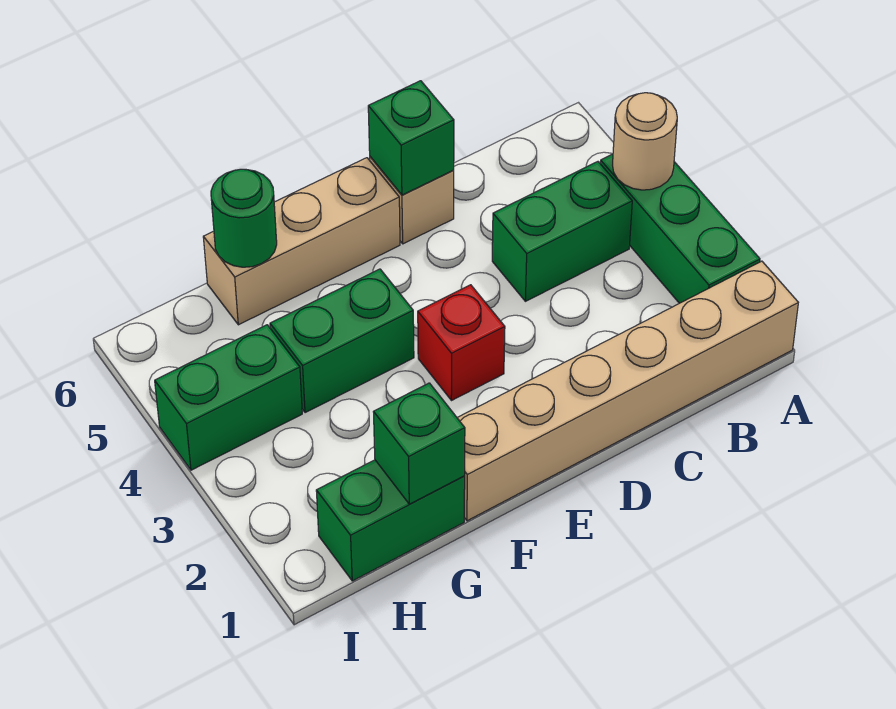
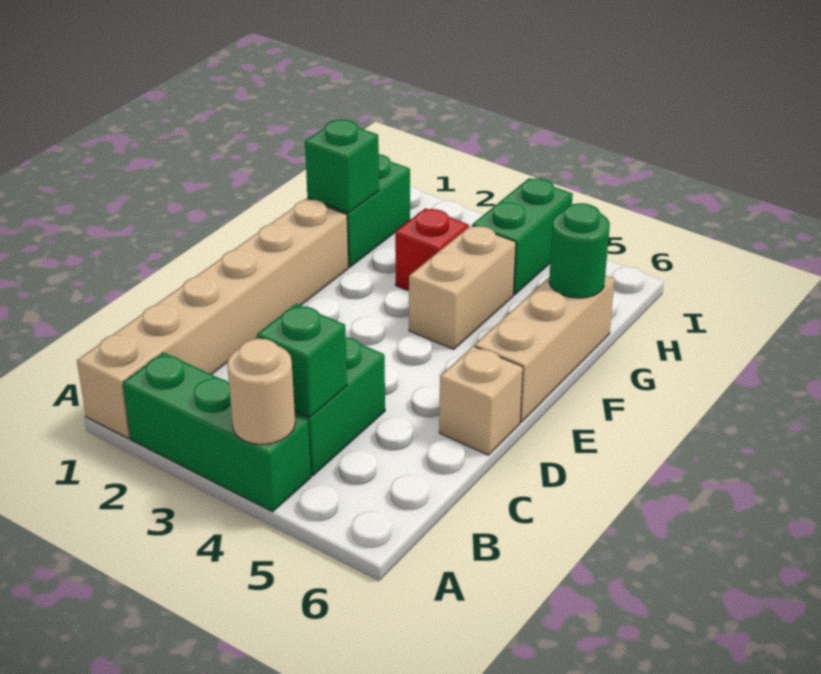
green brick D6 level 2 -> green brick B4 level 2
red brick E3 level 1 -> red brick G3 level 1
green brick F4:G4 level 1 -> tan brick F4:G4 level 1

